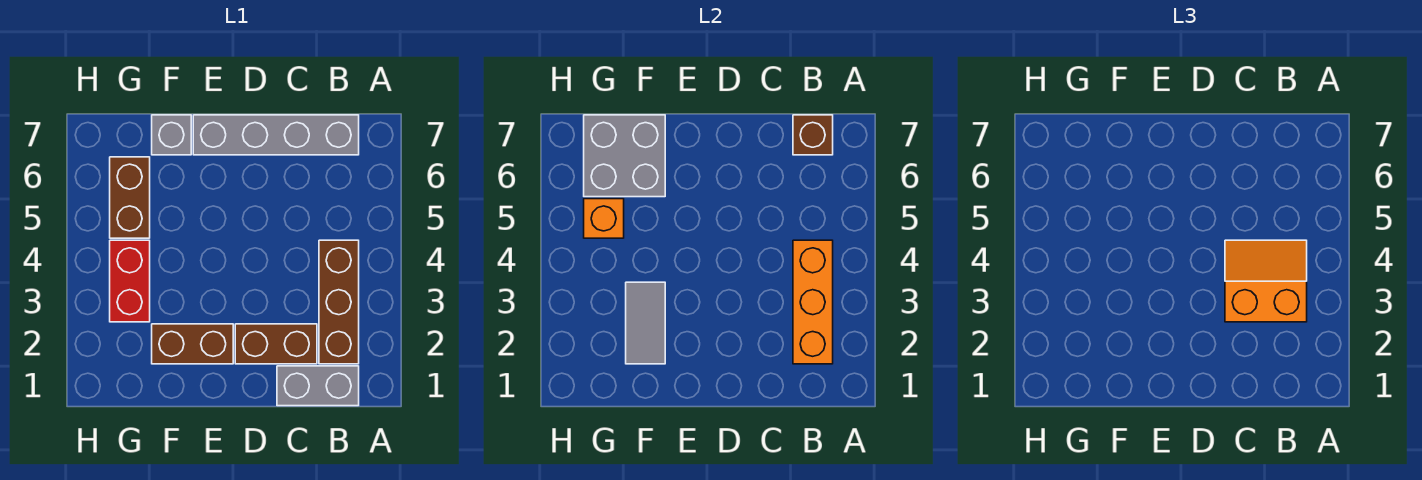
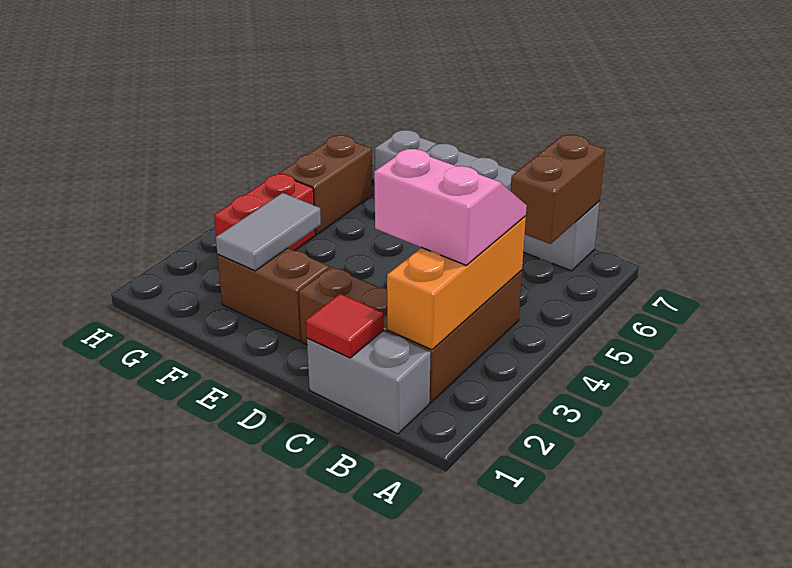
orange slope B3:C4 level 3 top 3 -> pink slope B3:C4 level 3 top 3
brown brick B7 level 2 -> brown brick B6:B7 level 2
none -> red tile C1 level 2
grey brick F6:G7 level 2 -> none
orange brick G5 level 2 -> none

